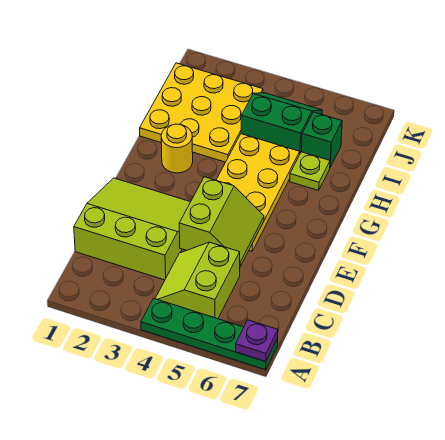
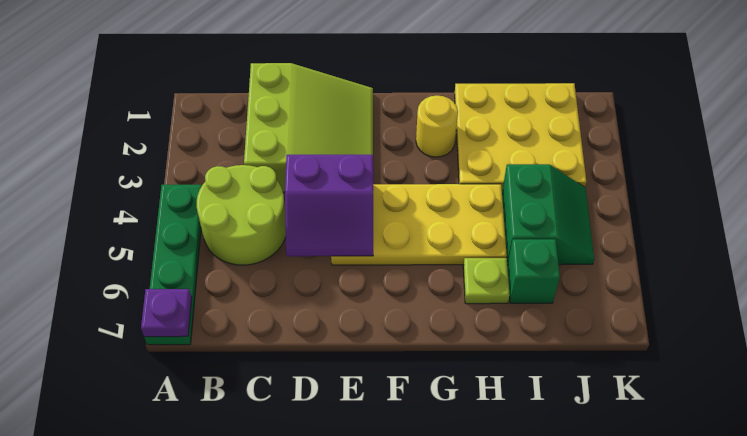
lime slope B4:C5 level 1 top 5 -> lime round brick B4:C5 level 1
lime slope D4:E5 level 2 top 4 -> purple slope D4:E5 level 2 top 4

